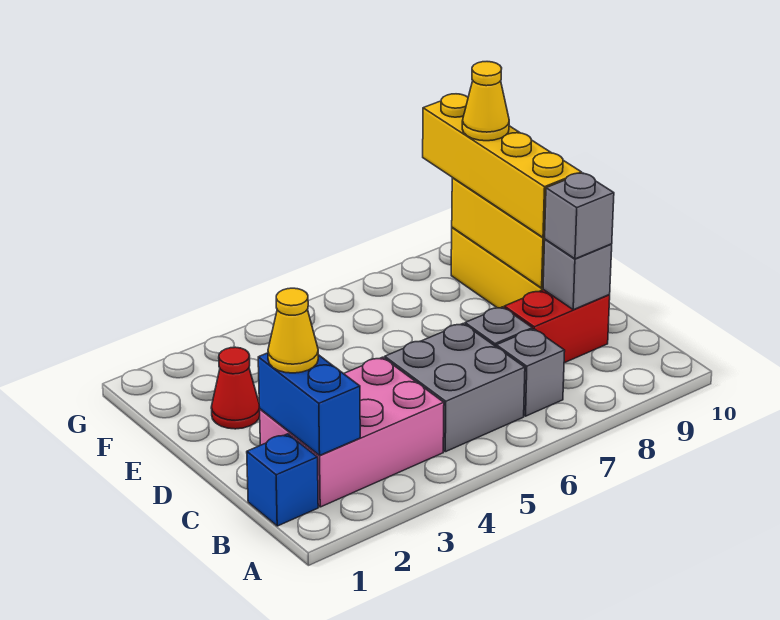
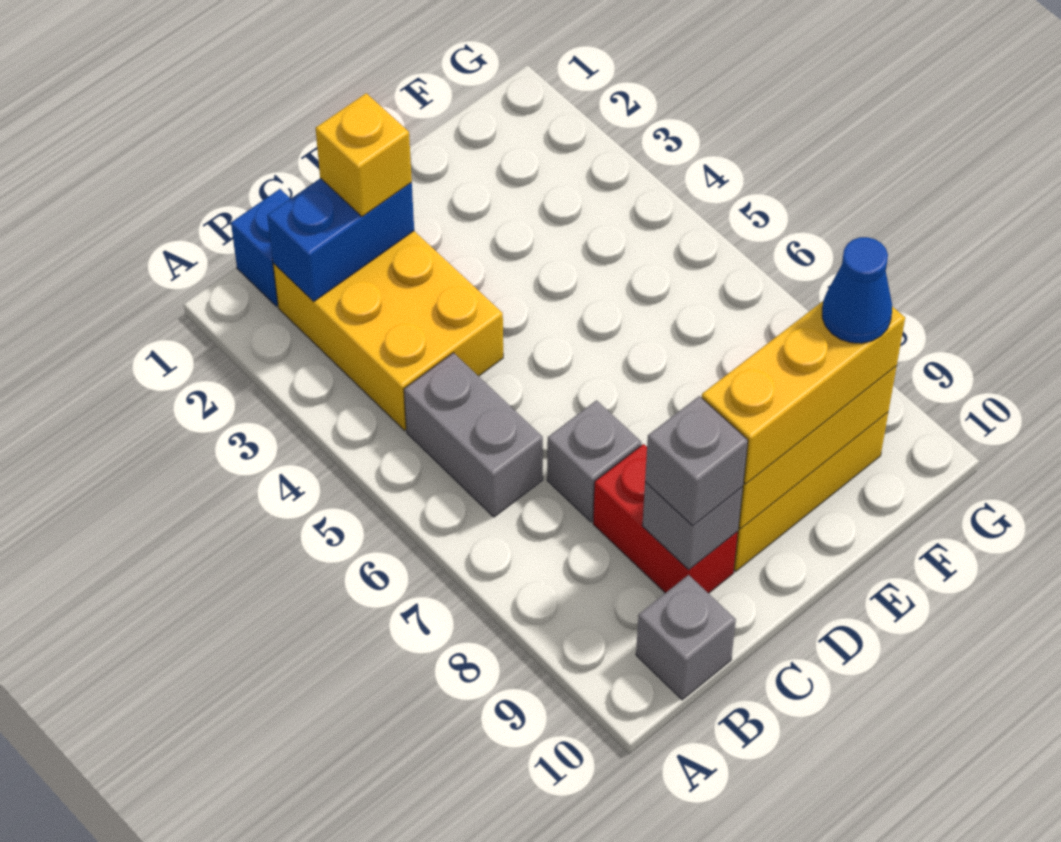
pink brick B2:C4 level 1 -> yellow brick B2:C4 level 1
grey brick B5:C6 level 1 -> grey brick B5:B6 level 1
grey brick B7 level 1 -> grey brick B10 level 1
yellow cone C2 level 3 -> yellow brick C2 level 3
yellow brick D9:G9 level 3 -> yellow brick D9:F9 level 3
red cone E2 level 1 -> none
yellow cone F9 level 4 -> blue cone F9 level 4

